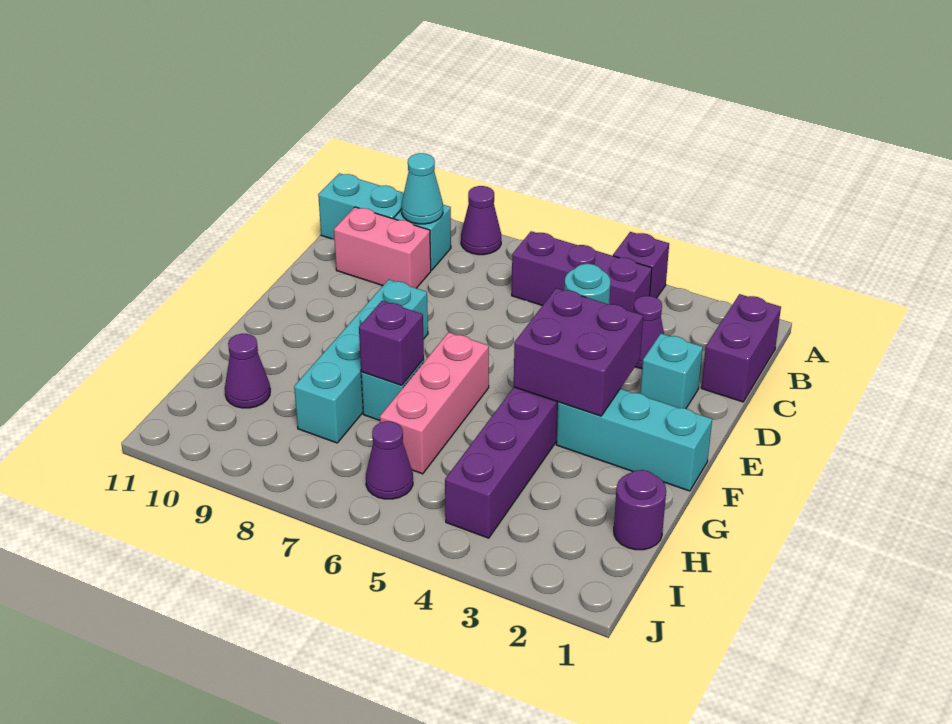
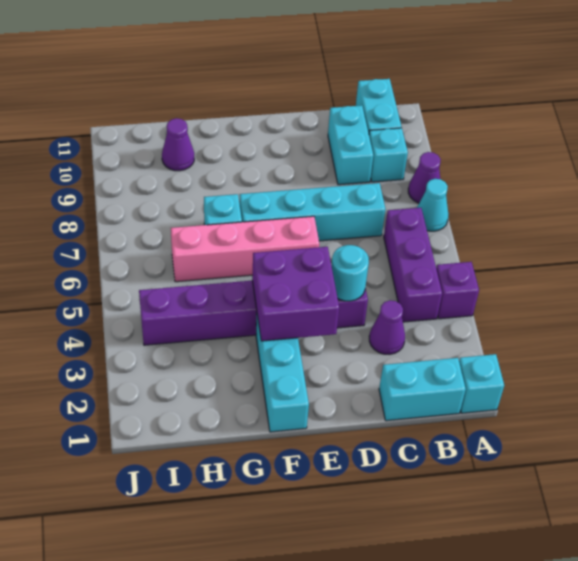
purple brick B1:C1 level 1 -> cyan brick B1:C1 level 1
cyan cone B9 level 2 -> cyan cone A7 level 1
pink brick C9:C10 level 1 -> cyan brick C9:C10 level 1
cyan brick D2 level 1 -> cyan brick A1 level 1
cyan brick E8:H8 level 1 -> cyan brick C7:F7 level 1
pink brick F6:H6 level 1 -> pink brick E6:H6 level 1
purple brick G7 level 2 -> none
purple round brick H1 level 1 -> none
purple cone I6 level 1 -> none

